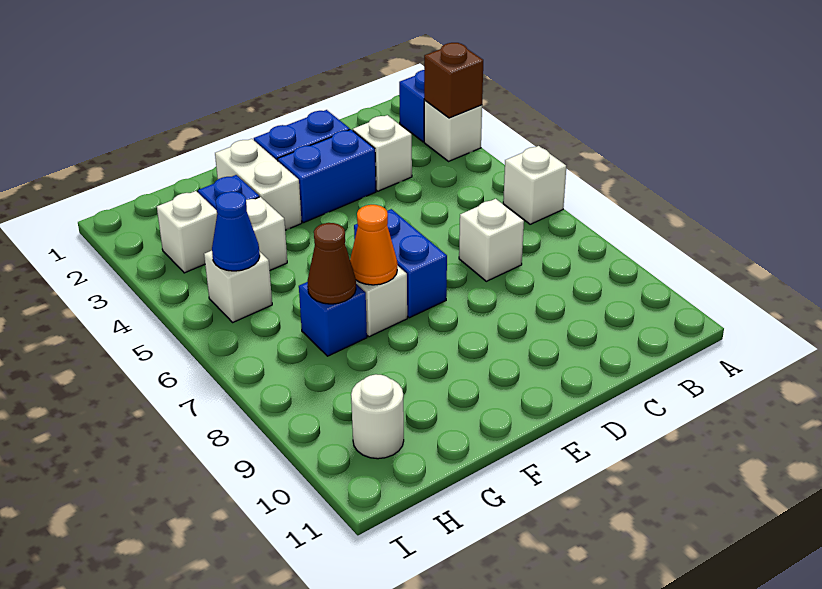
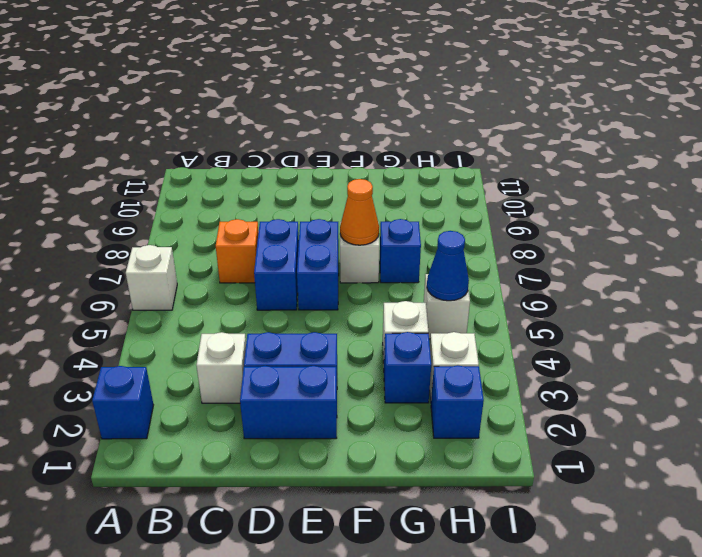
white brick A3 level 1 -> none
brown brick A3 level 2 -> none
white brick C7 level 1 -> orange brick C7 level 1
none -> blue brick D6:D7 level 1
white brick F2:F3 level 1 -> none
brown cone G7 level 2 -> none
none -> blue brick H2 level 1
white round brick H10 level 1 -> none

